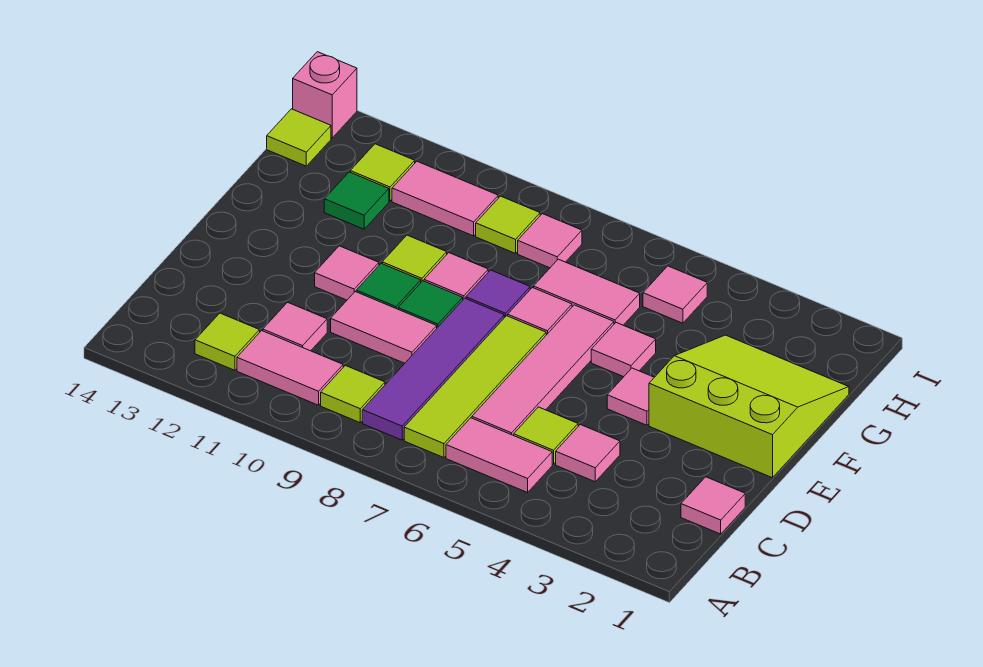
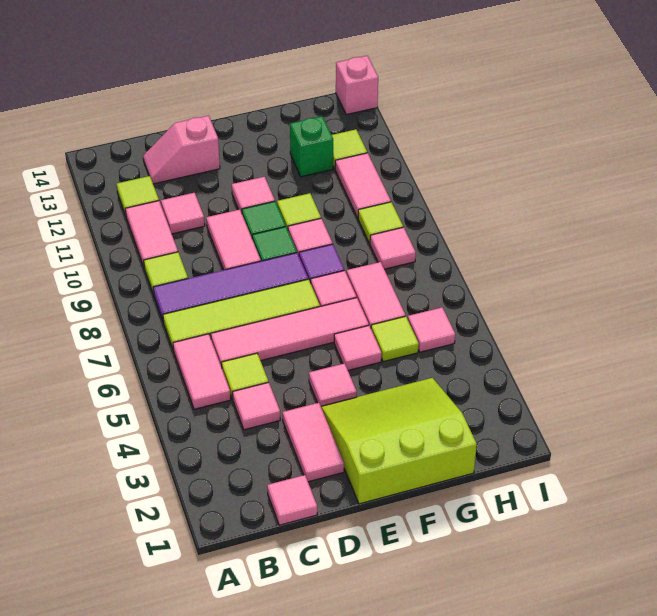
none -> pink slope C13:D13 level 1 top D
none -> pink tile D2:D3 level 1
lime slope E1:G3 level 1 top E -> lime slope E1:G3 level 1 top 1
green tile G12 level 1 -> green brick G12 level 1
lime tile H14 level 1 -> lime tile G5 level 1

